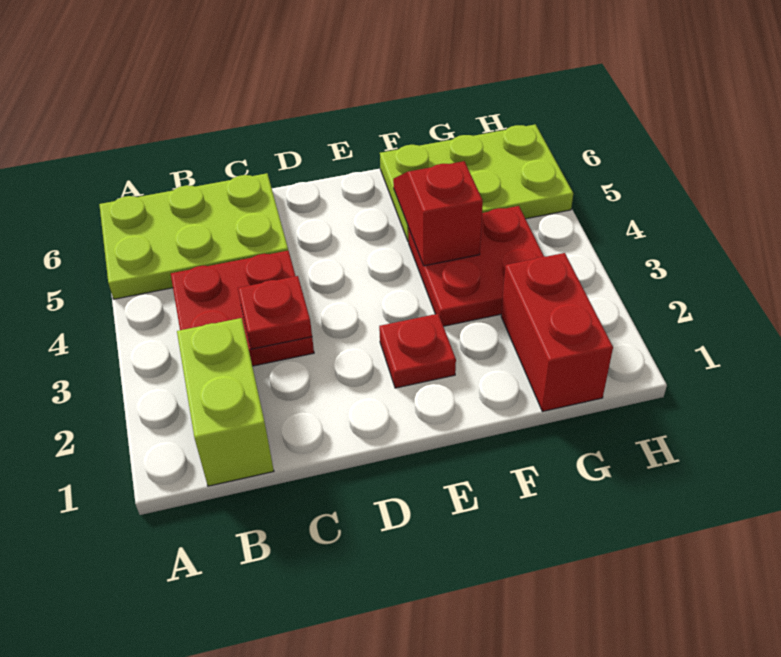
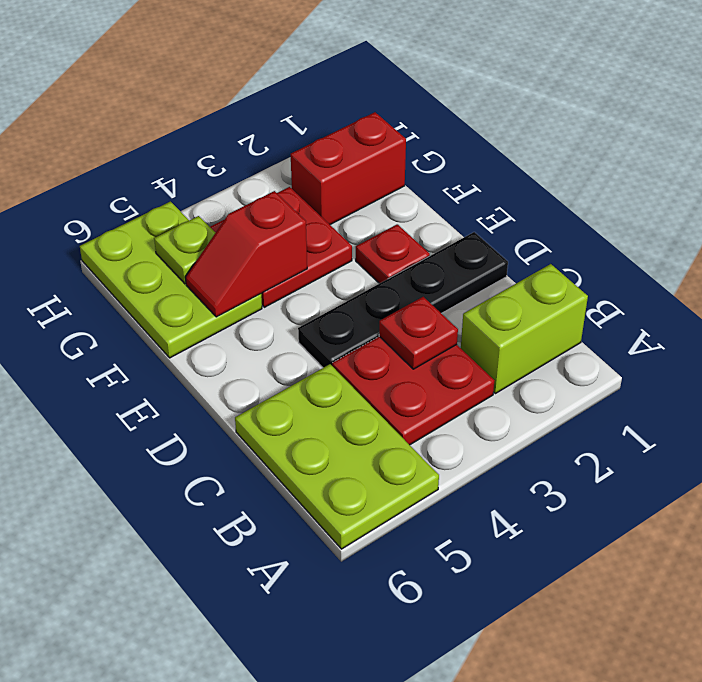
none -> black plate D1:D4 level 1
none -> lime plate G5 level 2

